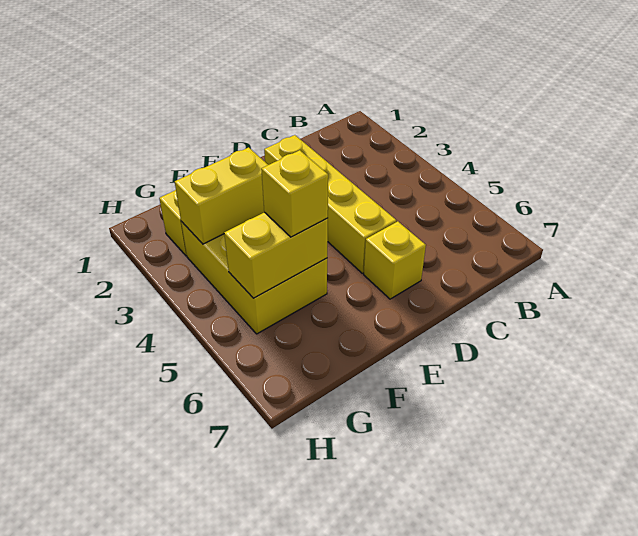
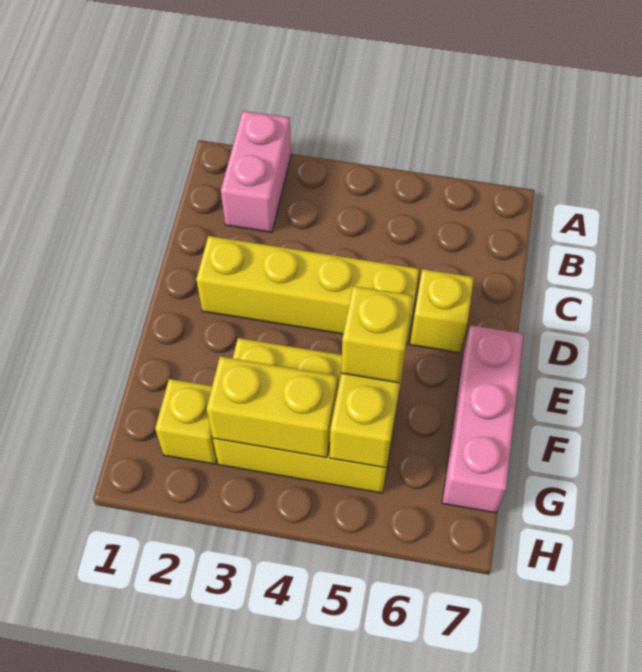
none -> pink brick A2:B2 level 1
none -> pink brick E7:G7 level 1
yellow brick F3:G3 level 2 -> yellow brick G3:G4 level 2

